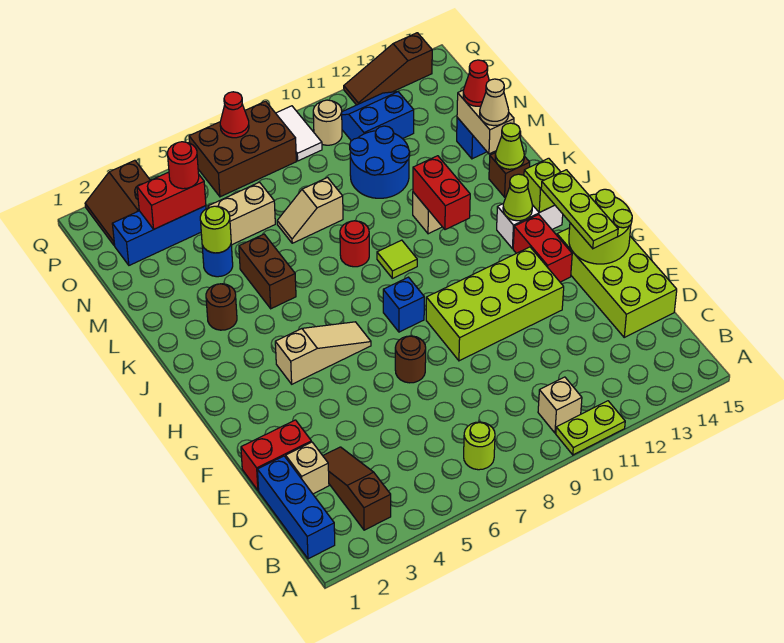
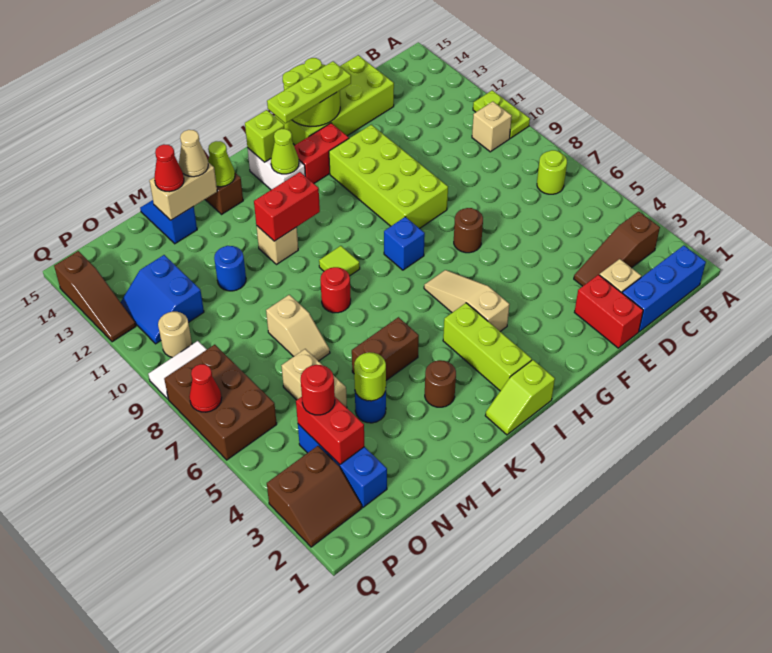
none -> lime slope I1:J1 level 1 top I
none -> lime brick I2:I4 level 1
blue round brick M10:N11 level 1 -> blue round brick M11 level 1

